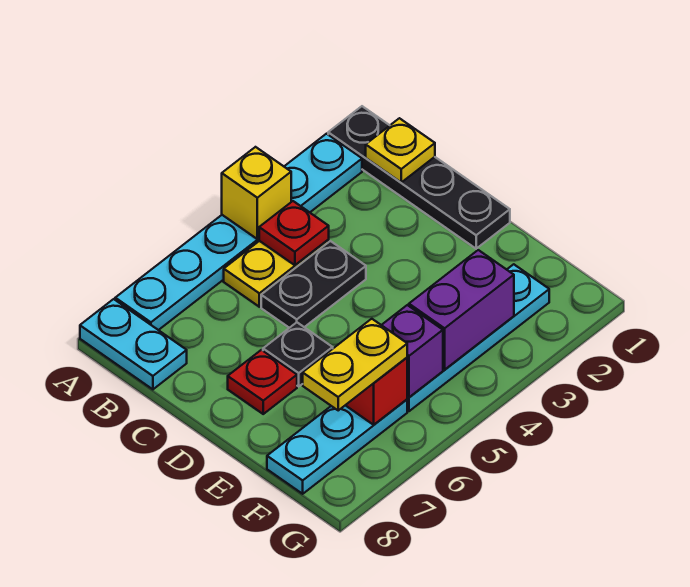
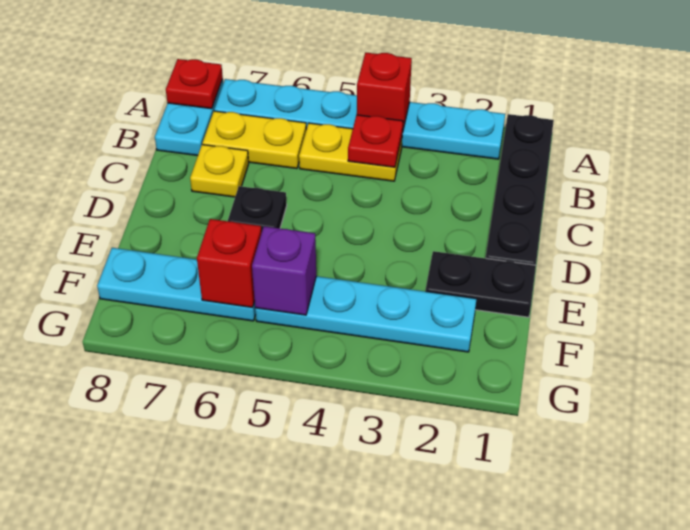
yellow brick A4 level 2 -> red brick A4 level 2
yellow plate B1 level 2 -> yellow plate C7 level 1
black plate C4:C5 level 1 -> black plate E1:E2 level 1
red plate D7 level 1 -> red plate A8 level 2
purple brick F3:F4 level 2 -> none
yellow plate F6:F7 level 3 -> yellow plate B6:B7 level 1

